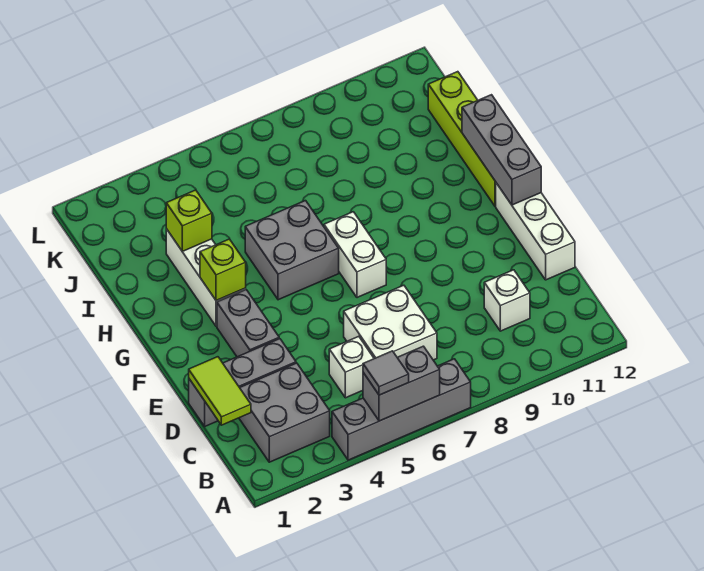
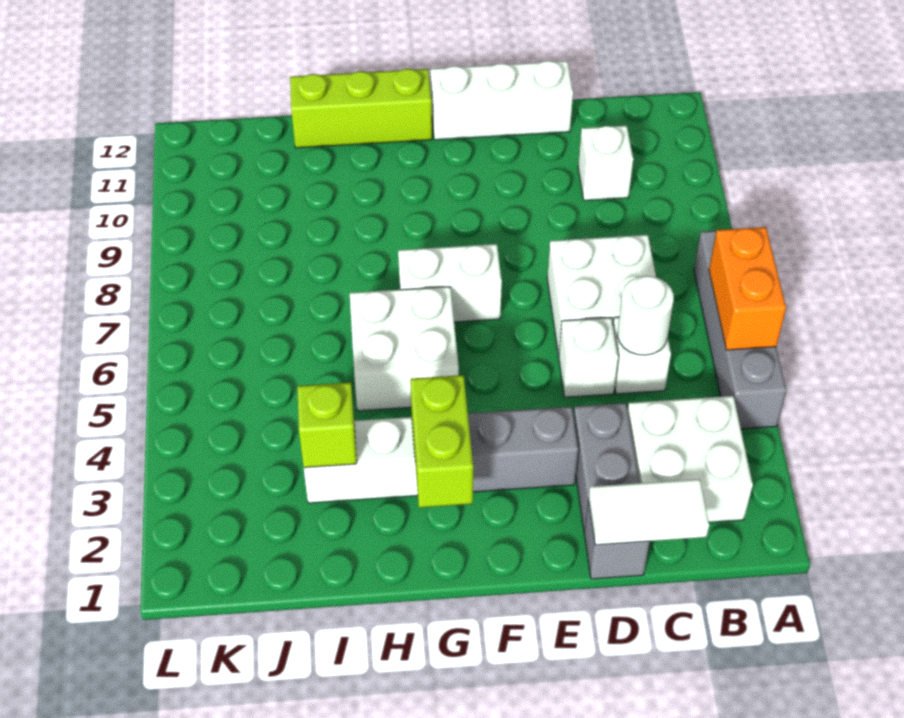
grey brick A5:A6 level 2 -> orange brick A5:A6 level 2
grey tile A5 level 3 -> none
grey brick B2:C3 level 1 -> white brick B2:C3 level 1
lime tile C1:D1 level 2 -> white tile C1:D1 level 2
none -> white round brick C5 level 2
none -> white brick D5 level 1
grey brick F12:H12 level 2 -> none
lime brick G3 level 2 -> lime brick G2:G3 level 2
grey brick G5:H6 level 1 -> white brick G5:H6 level 1
lime brick G12:J12 level 1 -> lime brick G12:I12 level 1

